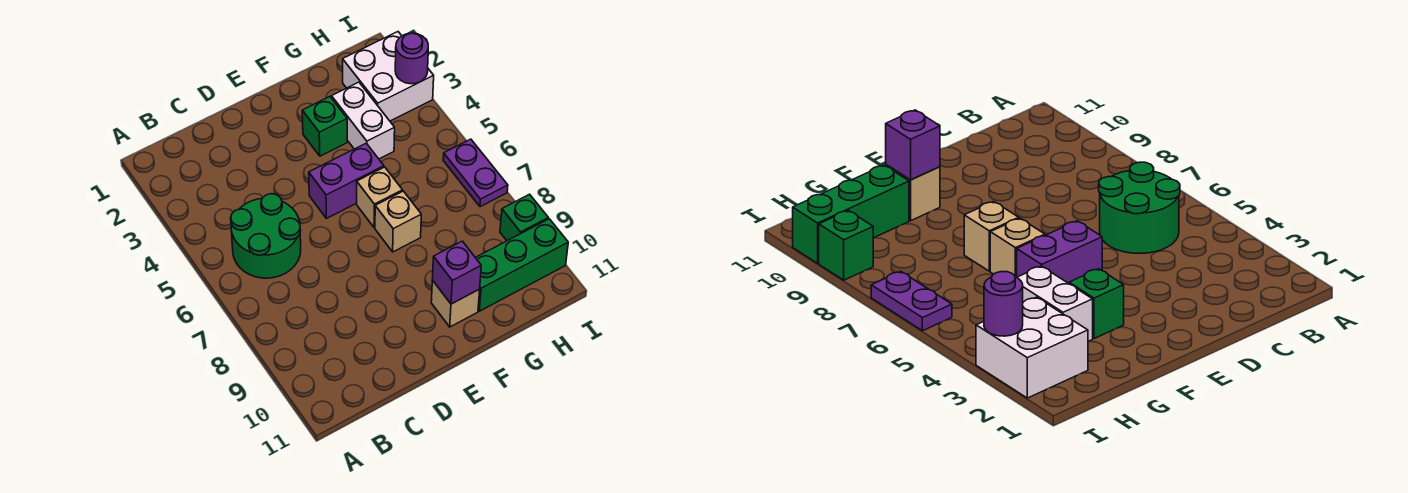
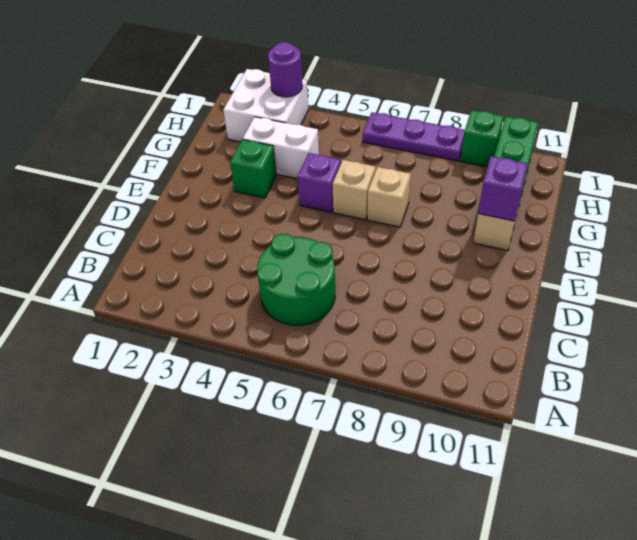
purple brick E5:F5 level 1 -> purple brick F5 level 1
purple plate I6:I7 level 1 -> purple plate I6:I8 level 1

